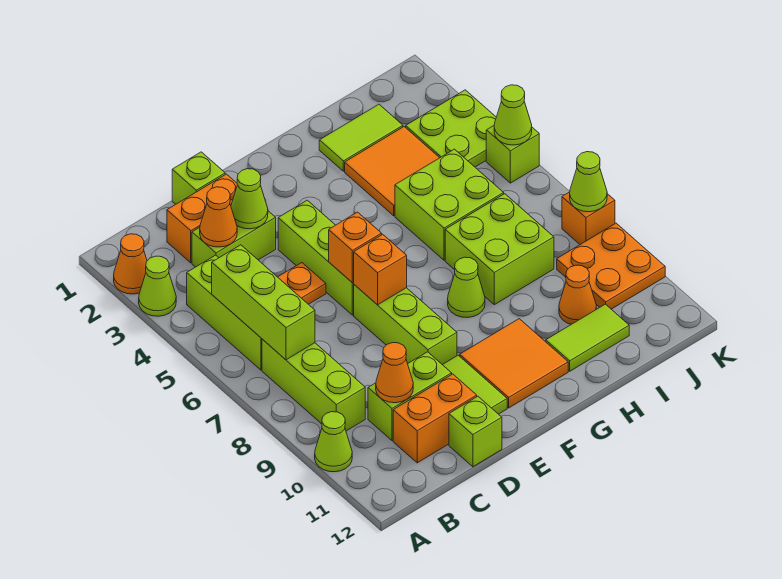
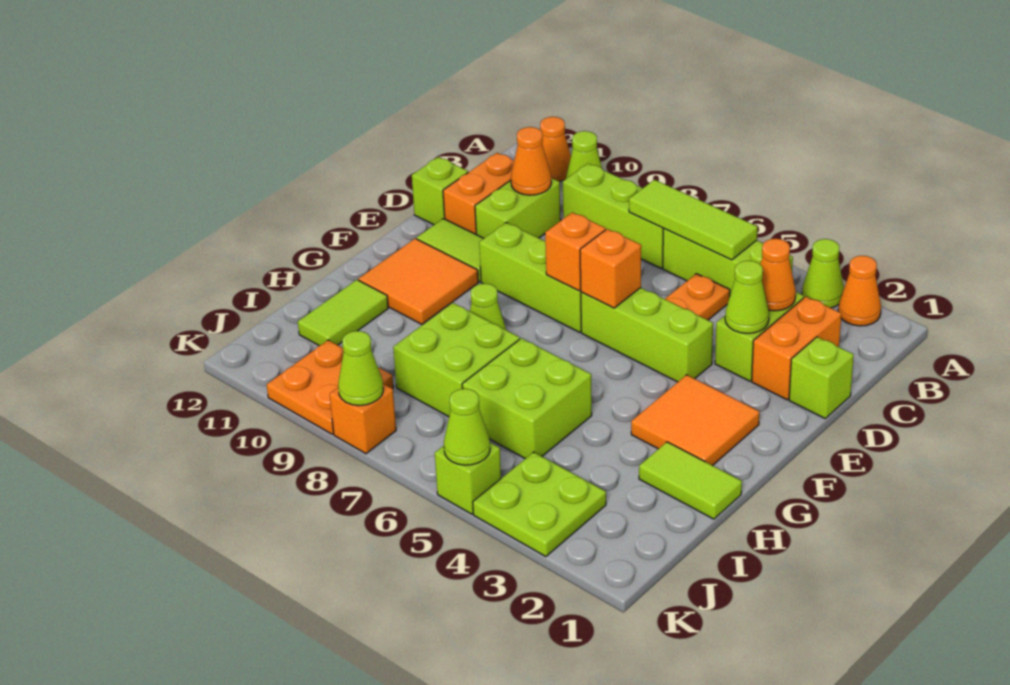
lime brick B5:B7 level 2 -> lime tile B5:B7 level 2
lime tile H2:I2 level 1 -> lime tile H1:H2 level 1
orange tile H3:I4 level 1 -> orange tile F2:G3 level 1
orange cone I10 level 1 -> orange cone A11 level 1

